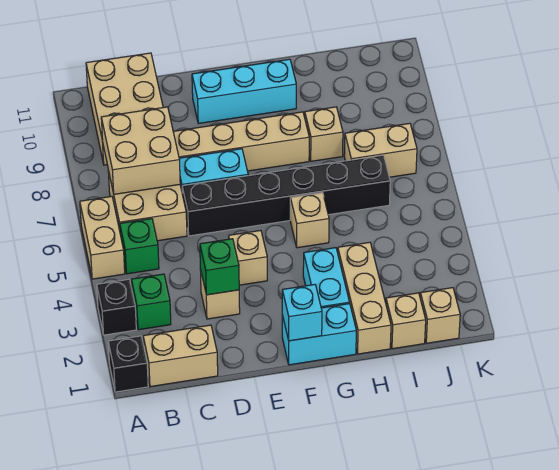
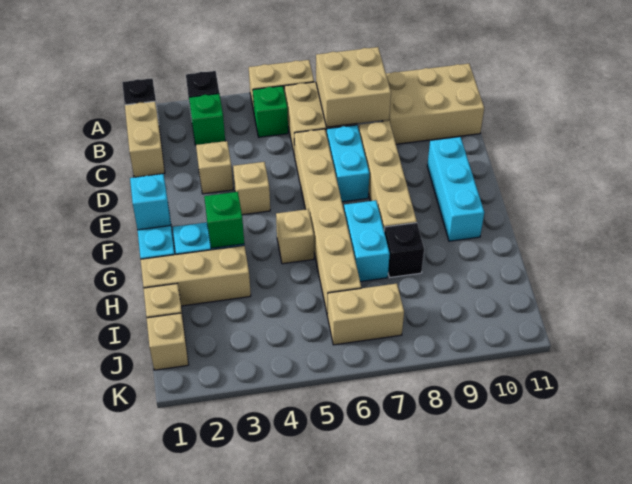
green brick D3 level 2 -> green brick G3 level 2
black brick D6:I6 level 1 -> tan brick D6:I6 level 1
none -> cyan brick G7:H7 level 1
tan brick H8 level 1 -> black brick H8 level 1
tan brick I7:J7 level 1 -> tan brick J6:J7 level 1

